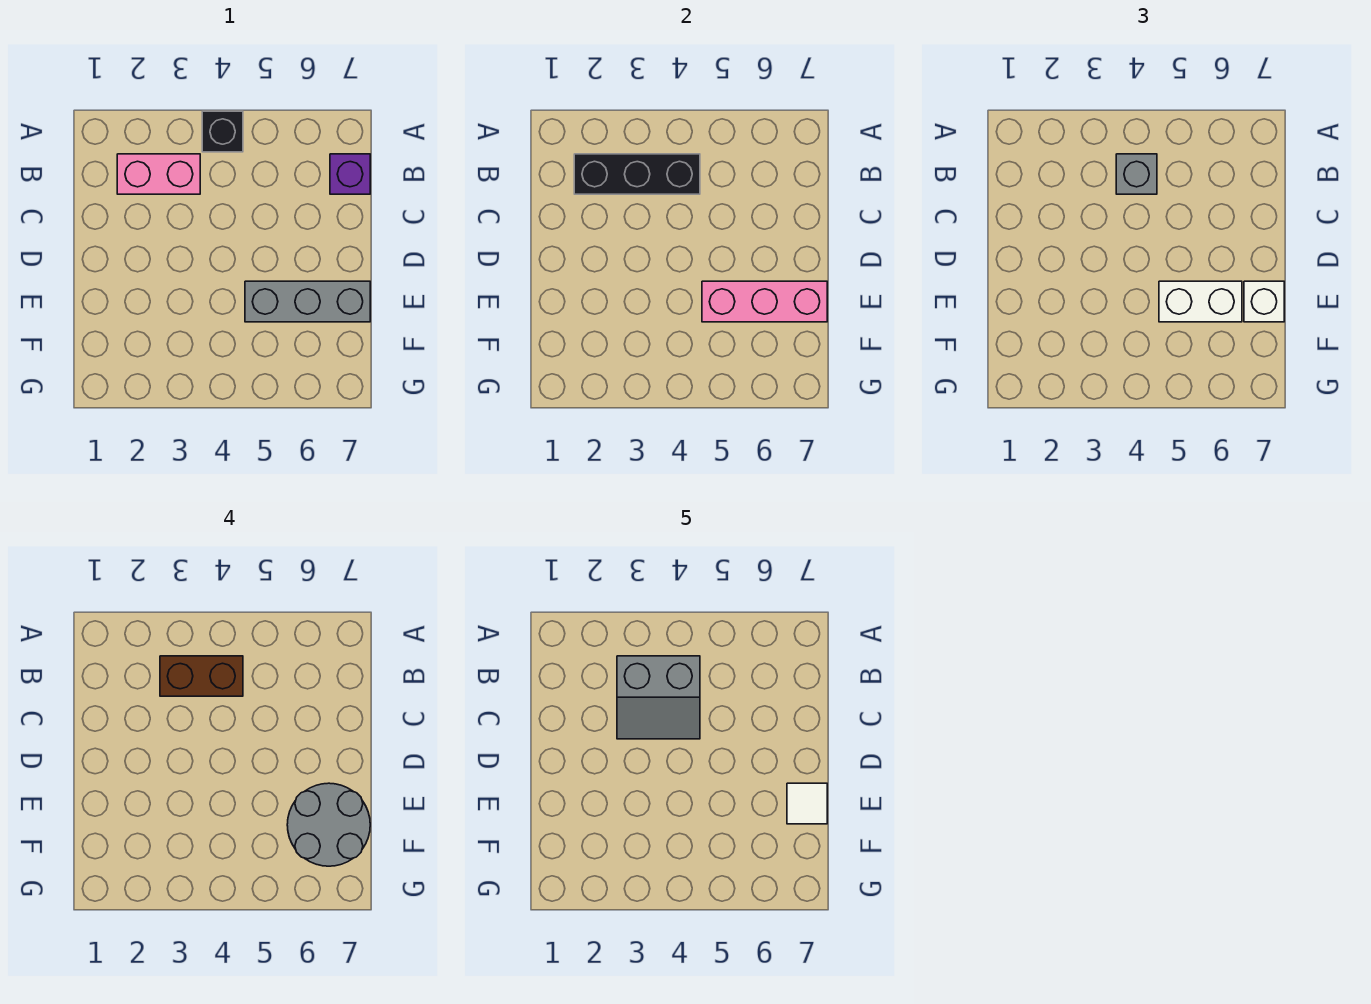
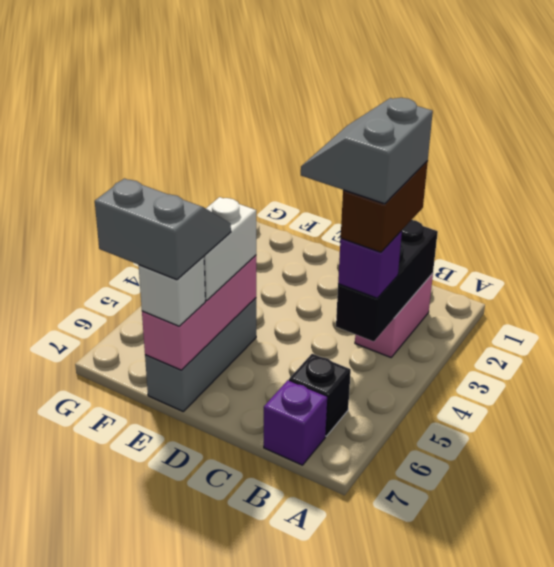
black brick A4 level 1 -> black brick B6 level 1
grey brick B4 level 3 -> purple brick B4 level 3
grey round brick E6:F7 level 4 -> grey slope E6:F7 level 4 top 7
white tile E7 level 5 -> none

